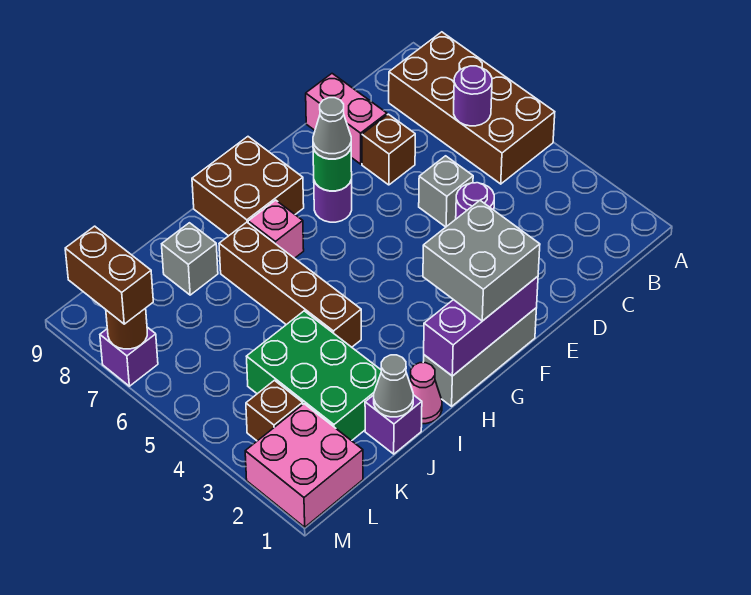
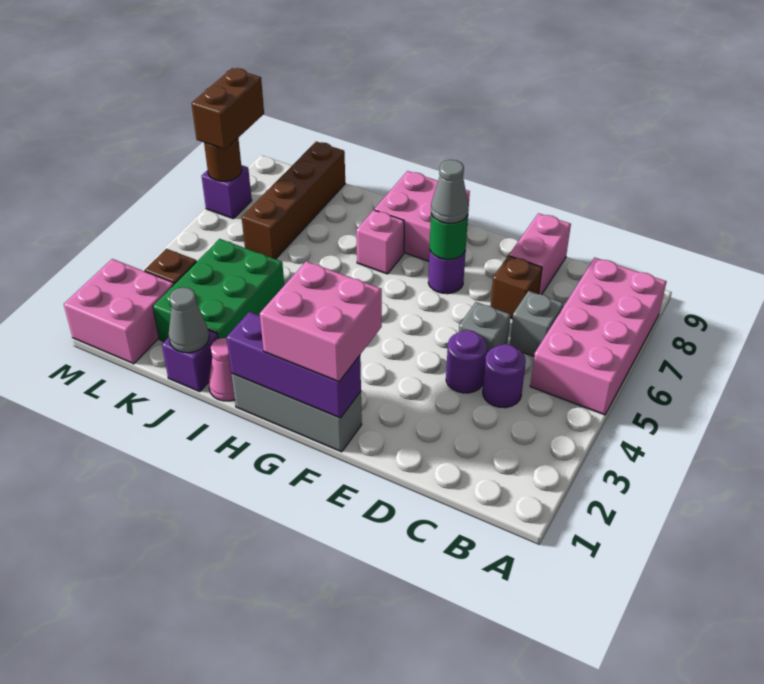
brown brick A5:B8 level 1 -> pink brick A5:B8 level 1
purple round brick B6 level 2 -> purple round brick C4 level 1
grey brick F1:G2 level 3 -> pink brick F1:G2 level 3
brown brick G8:H9 level 1 -> pink brick G8:H9 level 1
brown brick I4:I7 level 1 -> brown brick K6:K9 level 1
grey brick J8 level 1 -> grey brick C6 level 1

